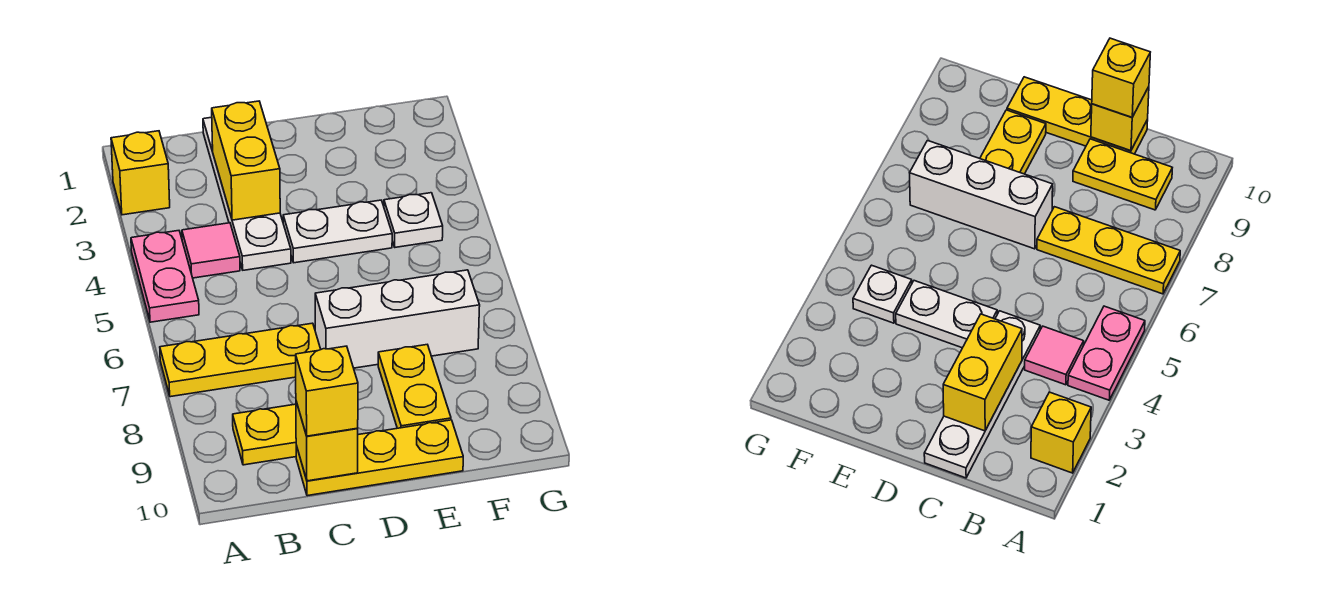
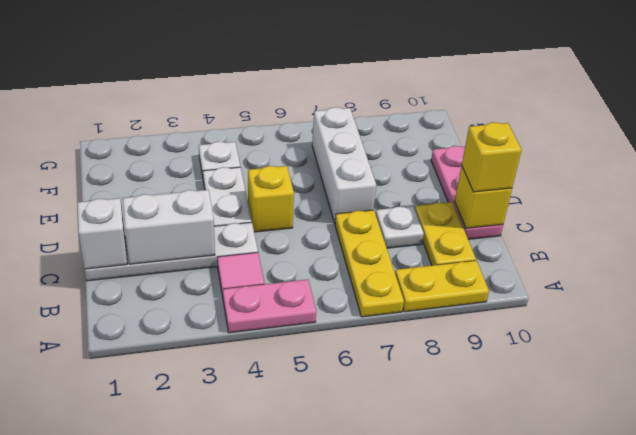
yellow brick A2 level 1 -> yellow brick D5 level 1
none -> white brick C1 level 2
yellow brick C2:C3 level 2 -> white brick C2:C3 level 2
none -> white plate C8 level 1
yellow plate C10:E10 level 1 -> pink plate C10:E10 level 1
yellow plate E8:E9 level 1 -> yellow plate A8:A9 level 1

